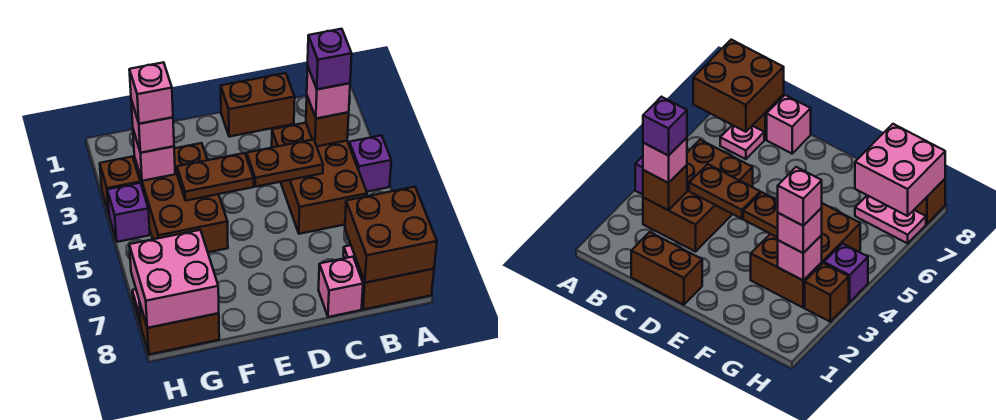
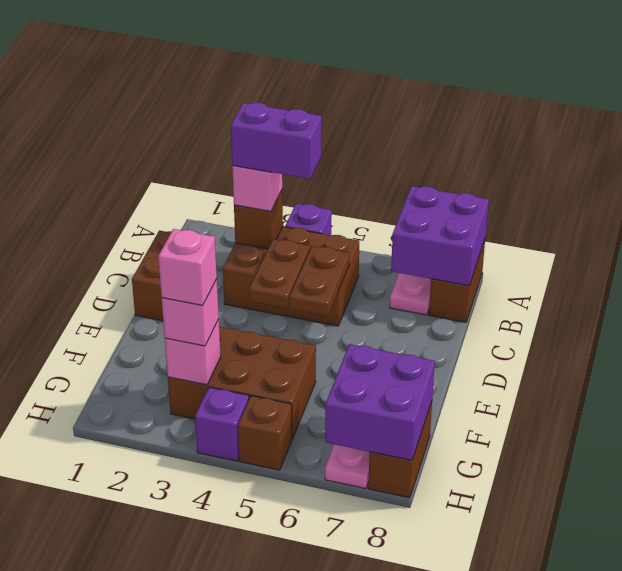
brown brick A7:B8 level 2 -> purple brick A7:B8 level 2
purple brick B3 level 4 -> purple brick B3:B4 level 4
pink brick C8 level 1 -> none
brown plate E4:F4 level 2 -> brown plate C5:D5 level 2
pink brick G7:H8 level 2 -> purple brick G7:H8 level 2
brown brick H3 level 1 -> brown brick H5 level 1

